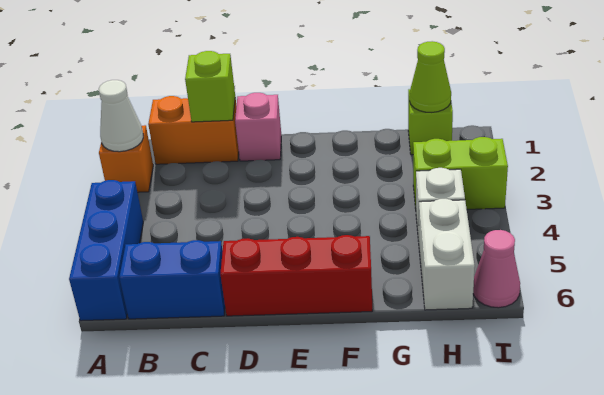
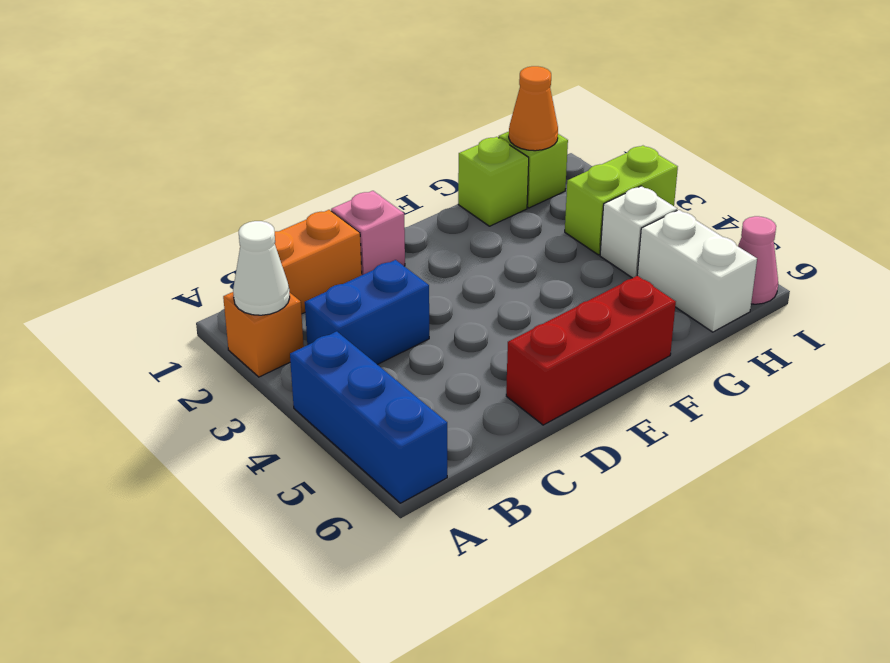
blue brick B6:C6 level 1 -> blue brick B3:C3 level 1
lime brick C1 level 2 -> lime brick G1 level 1
lime cone H1 level 2 -> orange cone H1 level 2

